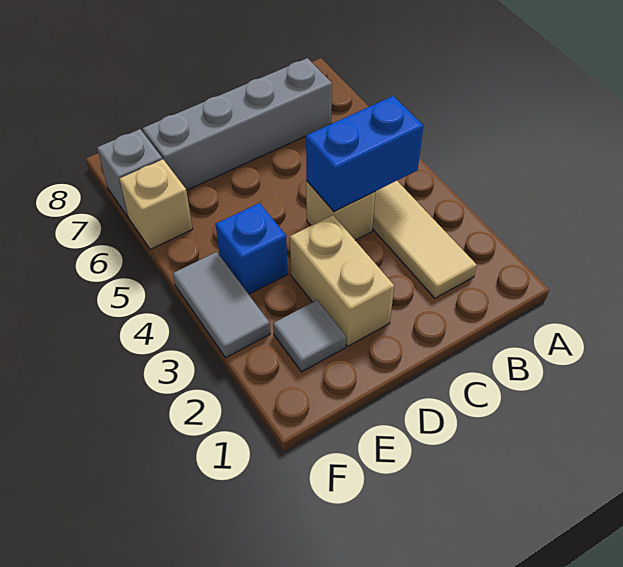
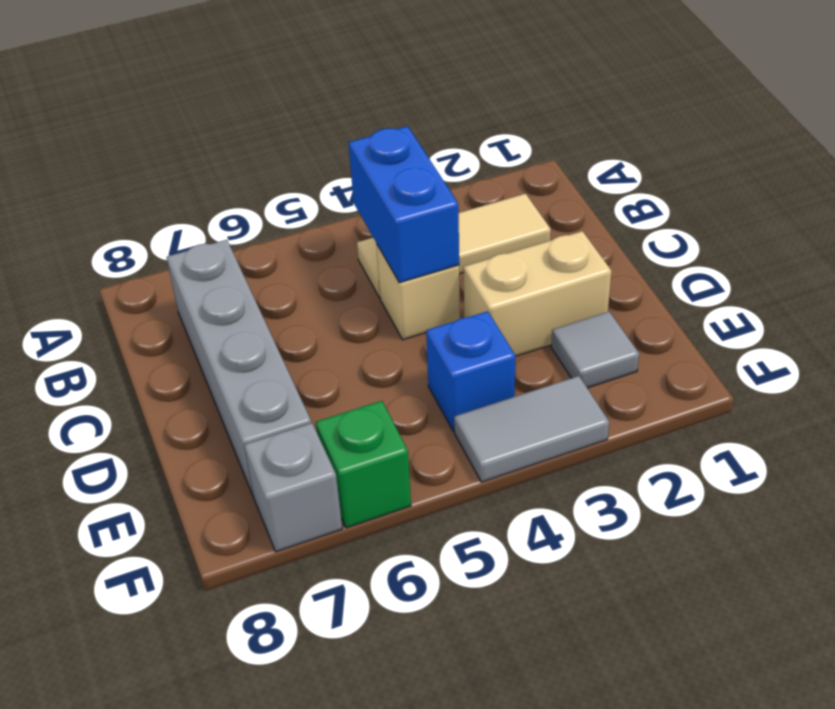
tan brick F6 level 1 -> green brick F6 level 1

